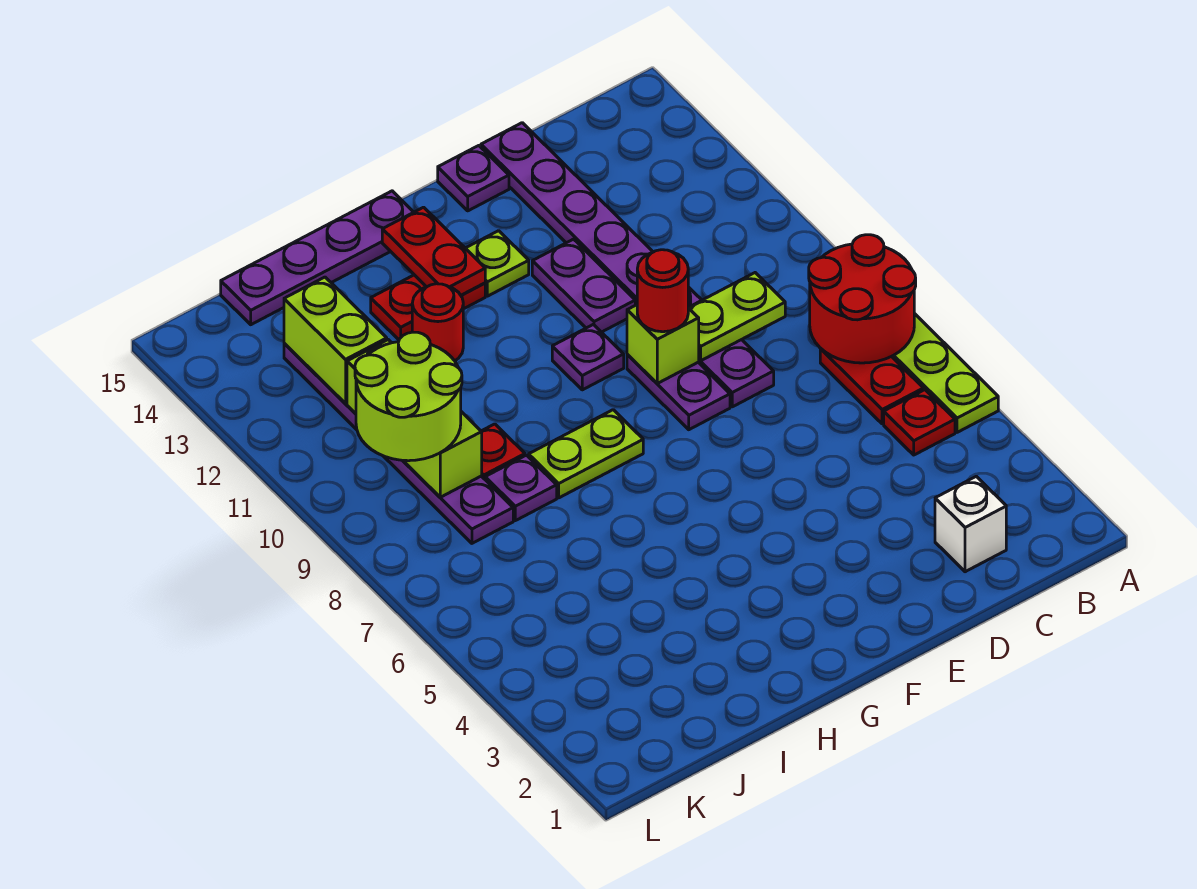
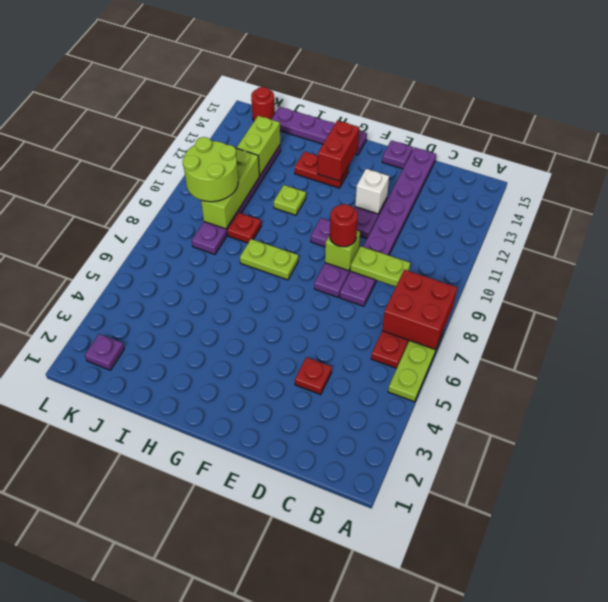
red round brick A7:B8 level 2 -> red brick A7:B8 level 2
red plate B5 level 1 -> red plate D4 level 1
white brick C2 level 1 -> white brick E12 level 2
lime plate F13 level 1 -> lime plate H11 level 1
red plate G13:G14 level 2 -> red brick G13:G14 level 2
red round brick H12 level 1 -> red round brick K15 level 1
purple plate I8 level 1 -> purple plate K2 level 1

